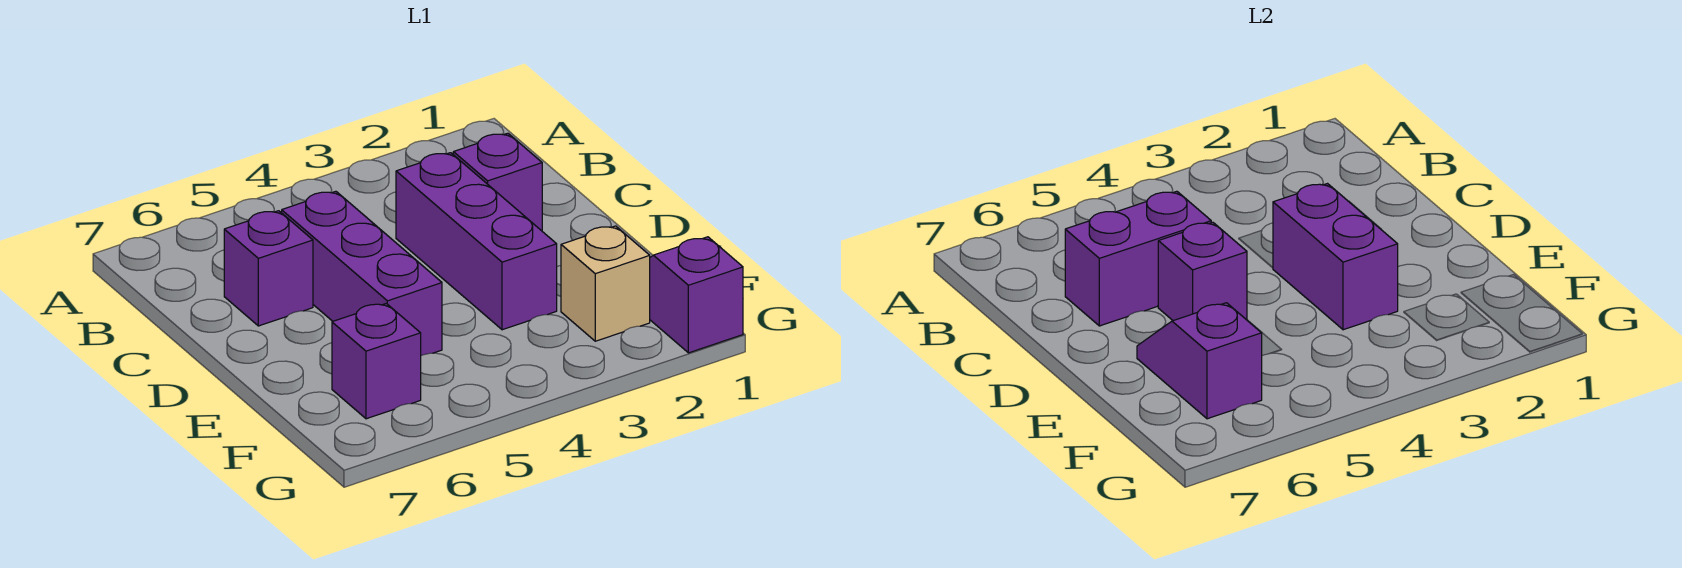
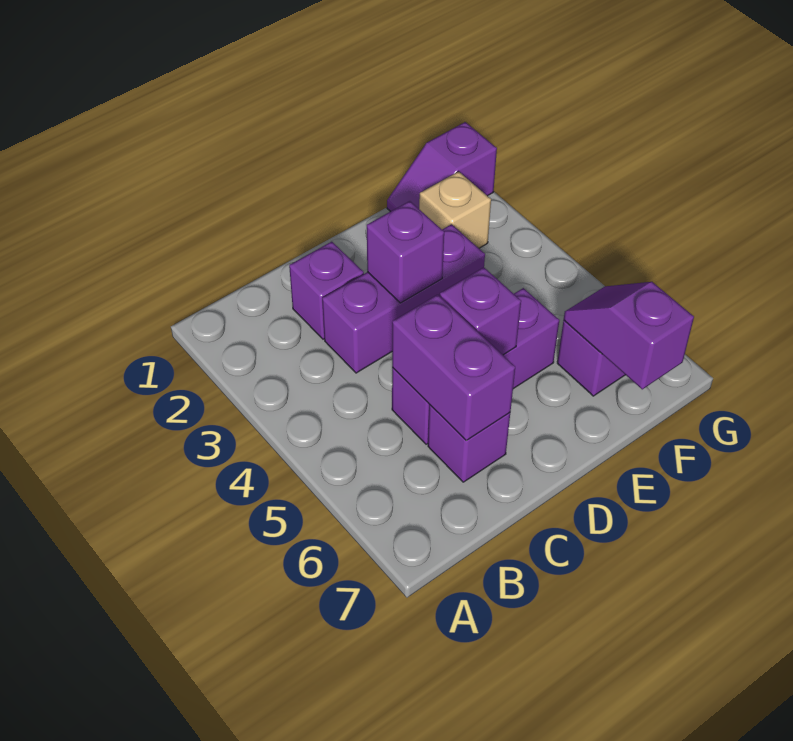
purple brick D3:E3 level 2 -> purple brick D3 level 2
purple slope E6:F6 level 2 top F -> purple slope F6:F7 level 2 top 7

